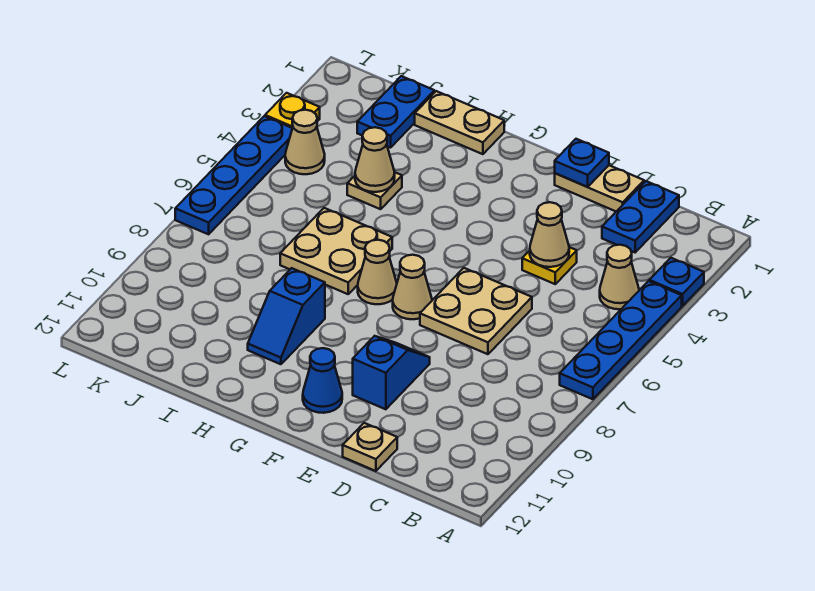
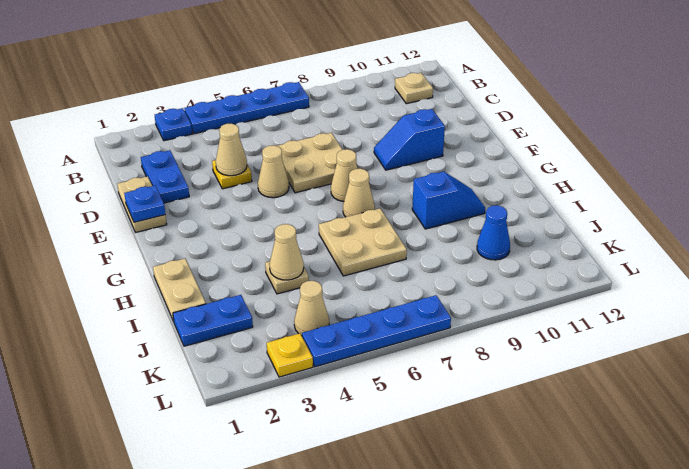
tan cone B4 level 1 -> tan cone E5 level 1
blue plate C1:C2 level 1 -> blue plate C2:D2 level 1
tan plate D12 level 1 -> tan plate B11 level 1
blue cone F11 level 1 -> blue cone J10 level 1

